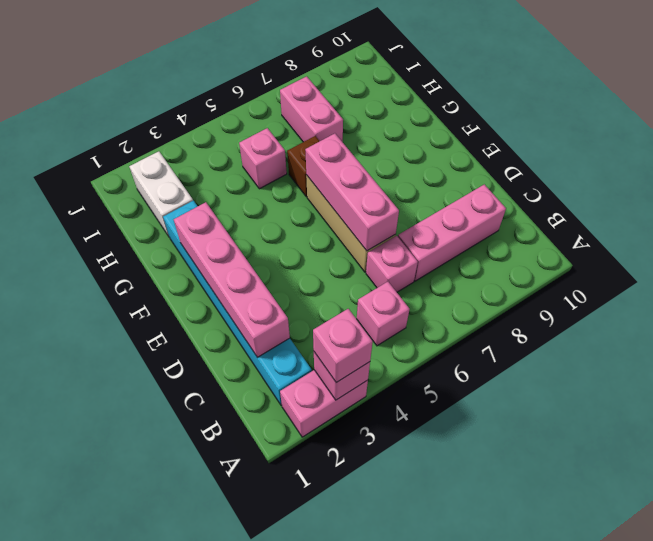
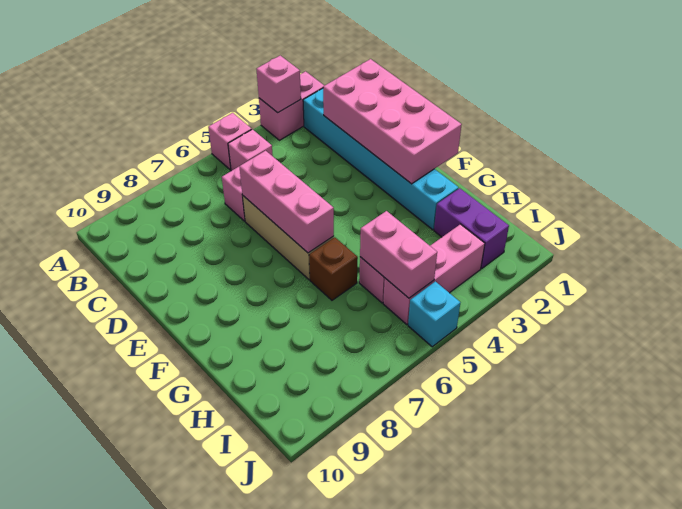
pink brick A3 level 3 -> pink brick A5 level 1
pink brick C2:F2 level 2 -> pink brick C1:F2 level 2
pink brick C7:C9 level 1 -> pink brick I3:I5 level 1
white brick H2:I2 level 1 -> purple brick H2:I2 level 1
pink brick H7:I7 level 1 -> pink brick H5:I5 level 2
none -> cyan brick J5 level 1

